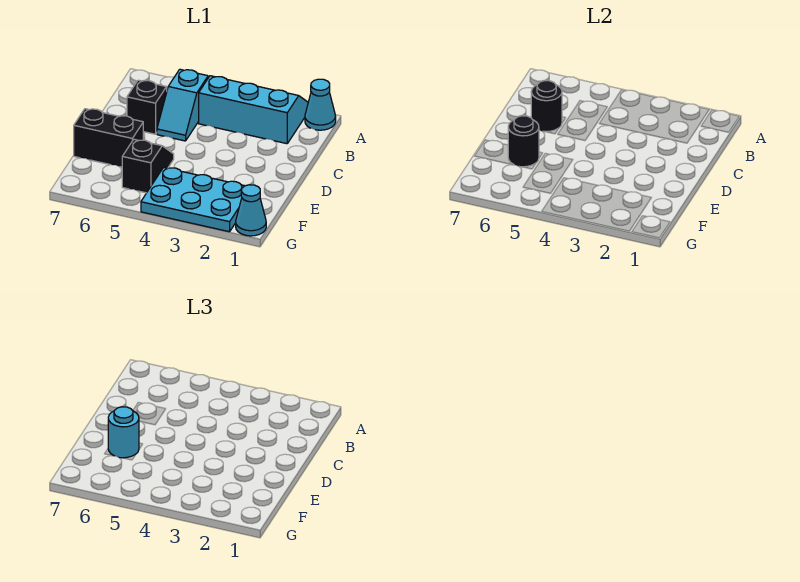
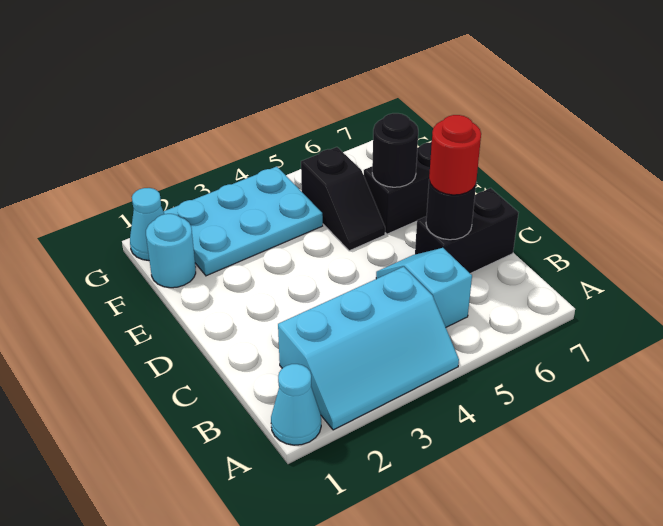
black brick C6 level 1 -> black brick C6:C7 level 1
none -> red round brick C6 level 3
cyan round brick E6 level 3 -> cyan round brick F1 level 1

